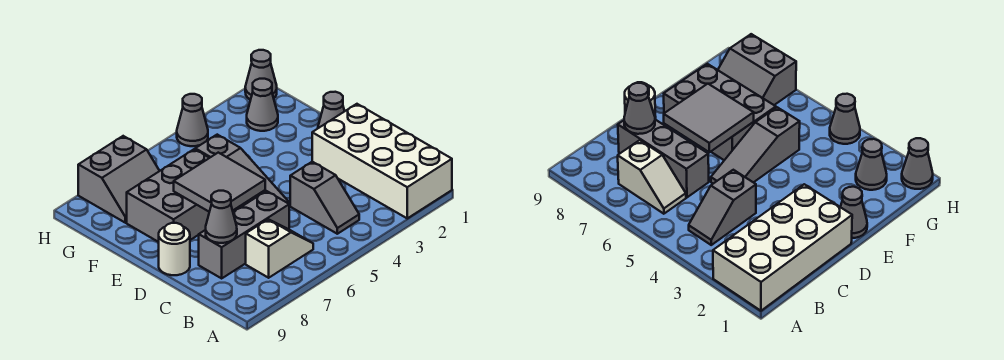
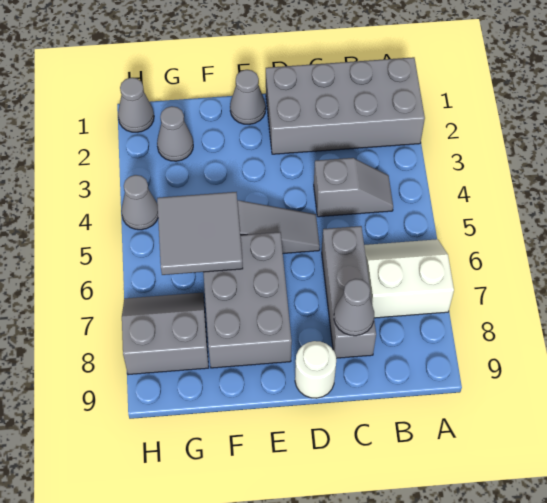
white brick A1:D2 level 1 -> grey brick A1:D2 level 1
white slope B6:B7 level 1 top 7 -> white slope A6:B7 level 1 top 7
grey tile D6:E7 level 2 -> grey tile F5:G6 level 2
grey slope G7:H8 level 1 top H -> grey slope G7:H8 level 1 top 8

